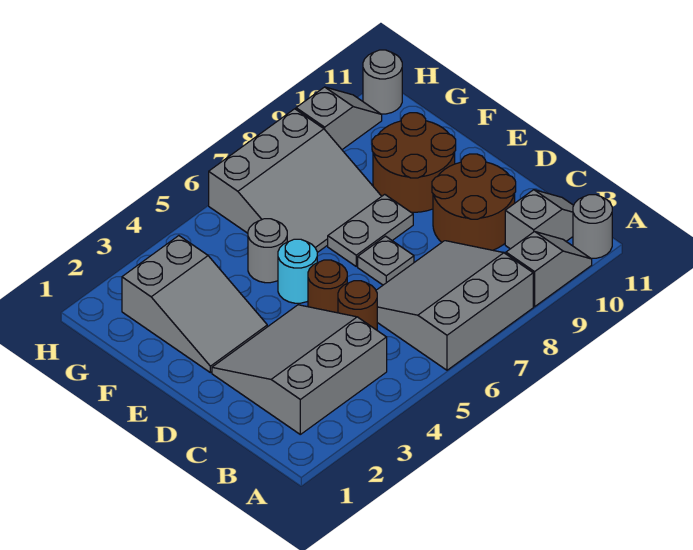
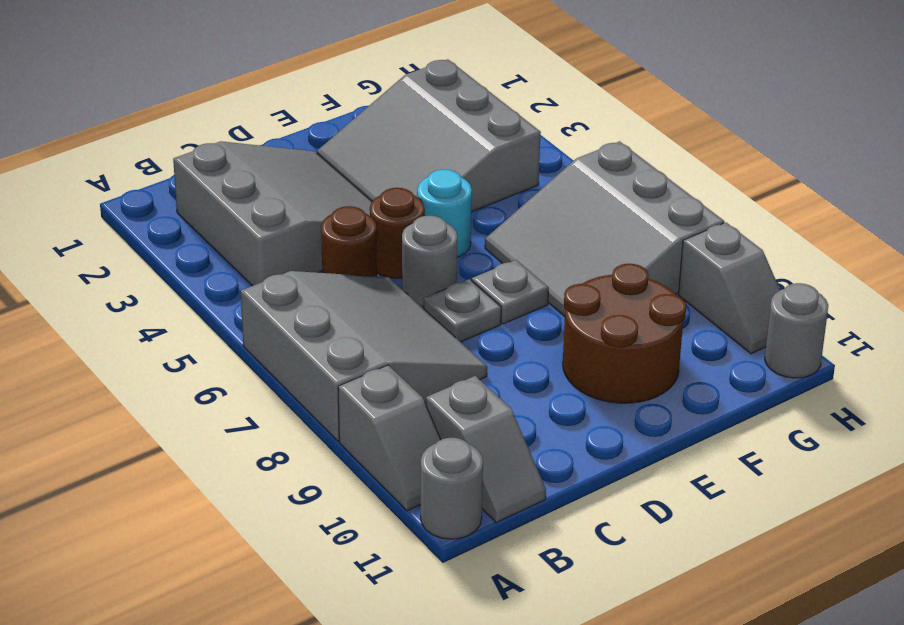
brown round brick C9:D10 level 1 -> none
grey slope E2:G3 level 1 top G -> grey slope E2:G4 level 1 top G
grey plate E7:E8 level 1 -> grey plate E7 level 1
grey round brick F5 level 1 -> grey round brick D6 level 1

